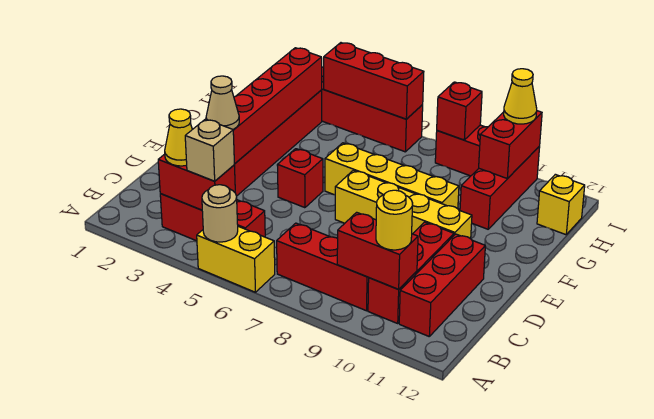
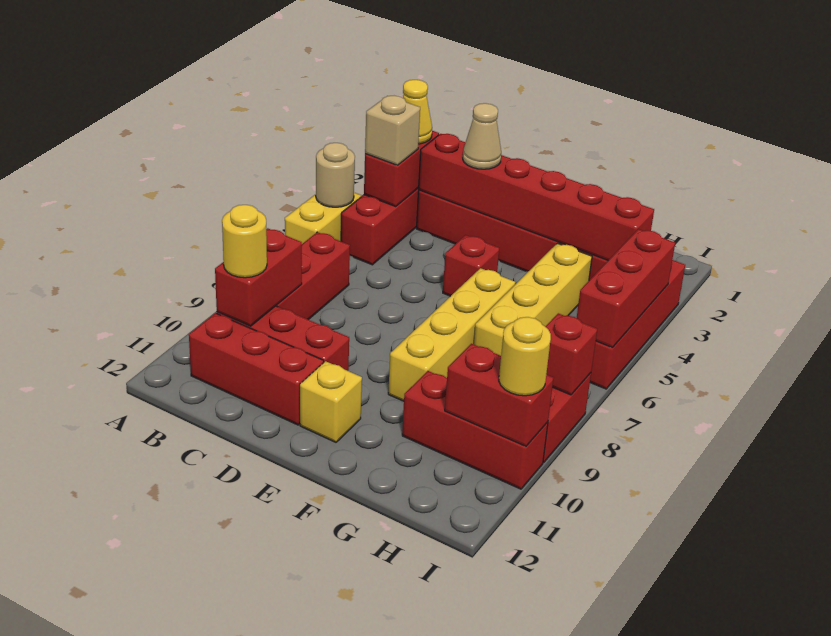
yellow brick E7:E10 level 1 -> yellow brick G4:G7 level 1
yellow brick H12 level 1 -> yellow brick E11 level 1
yellow cone I10 level 3 -> yellow round brick I10 level 3

